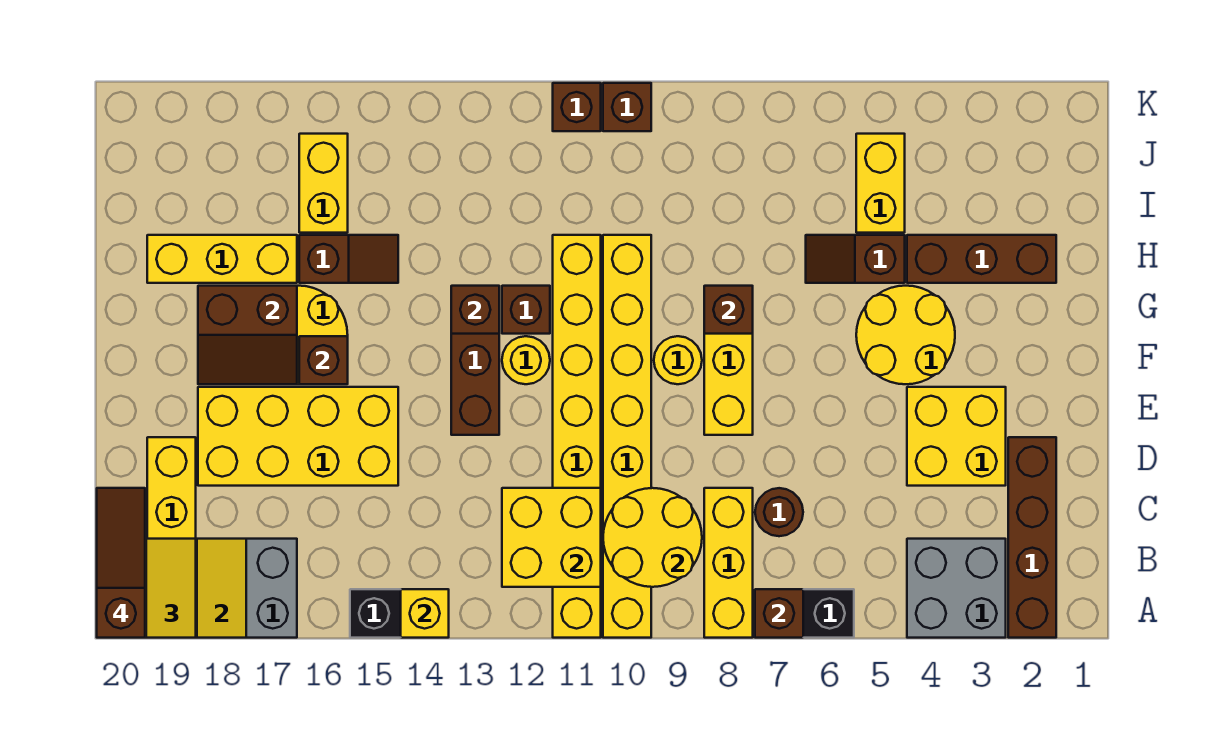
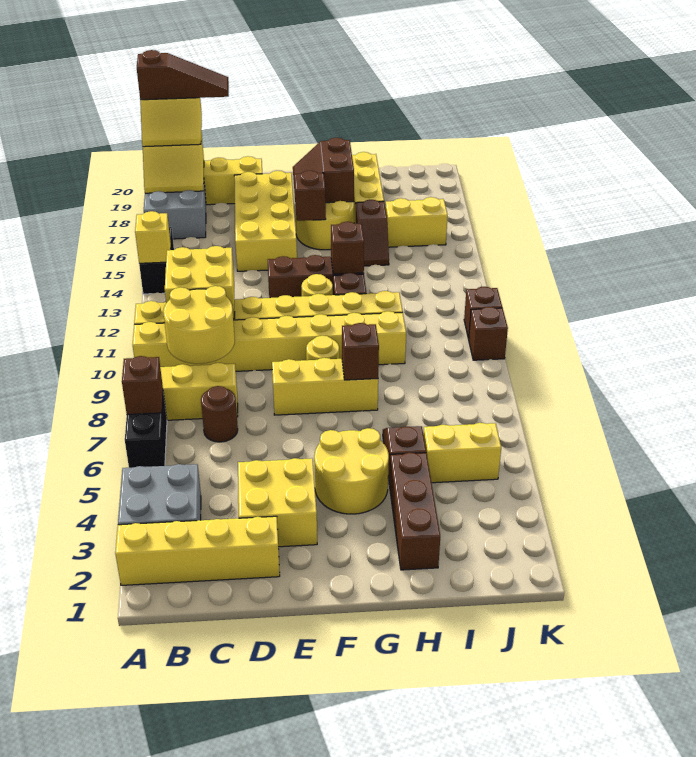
brown brick A2:D2 level 1 -> yellow brick A2:D2 level 1

